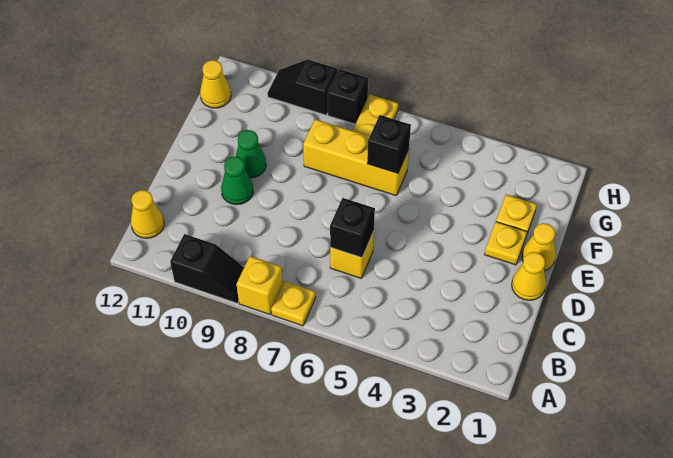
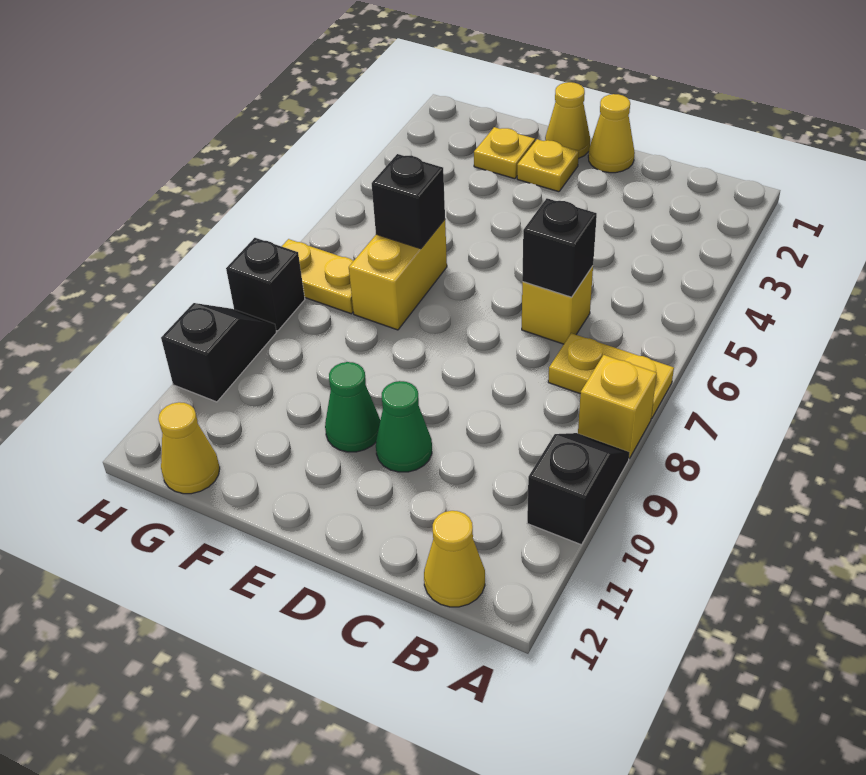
yellow plate A7 level 1 -> yellow plate A7:B7 level 1
yellow brick F6:F8 level 1 -> yellow brick F6:F7 level 1
black slope H9:H10 level 1 top 9 -> black slope H9:H10 level 1 top 10

